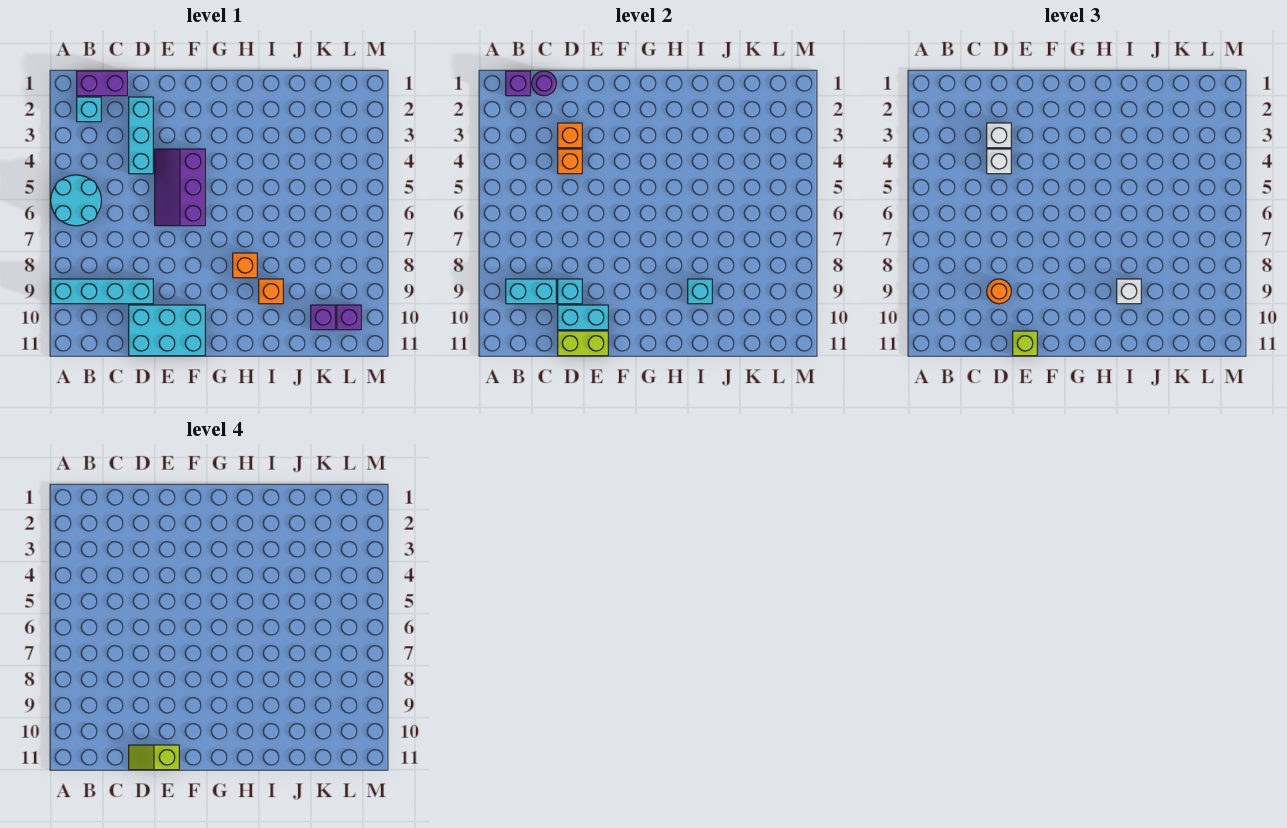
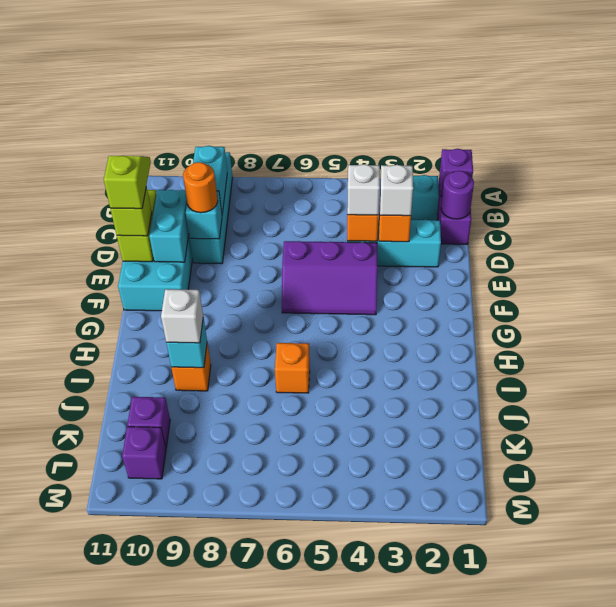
cyan round brick A5:B6 level 1 -> none
purple slope E4:F6 level 1 top F -> purple slope E4:F6 level 1 top E
orange brick H8 level 1 -> orange brick I6 level 1

